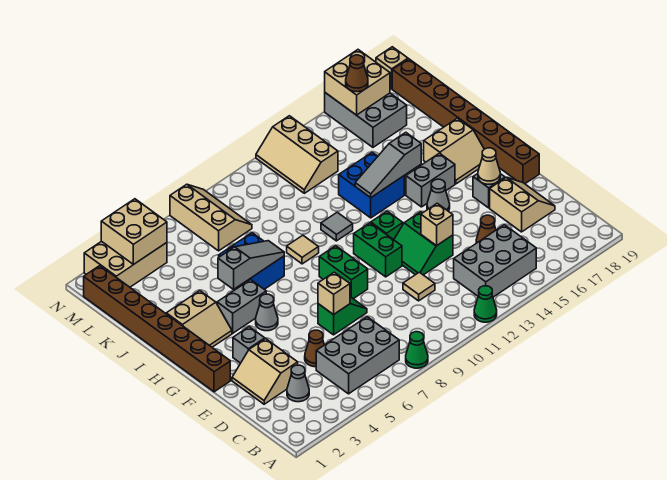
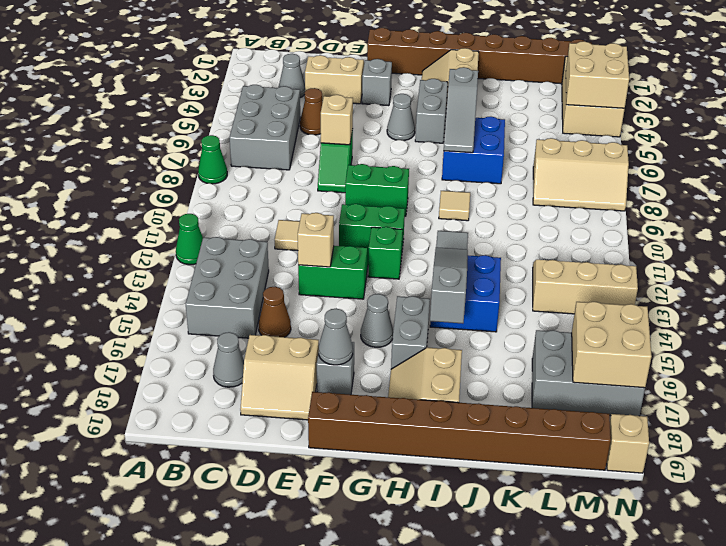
none -> grey cone C17 level 1
tan cone F17 level 2 -> grey cone F17 level 2
brown cone M16 level 3 -> none

